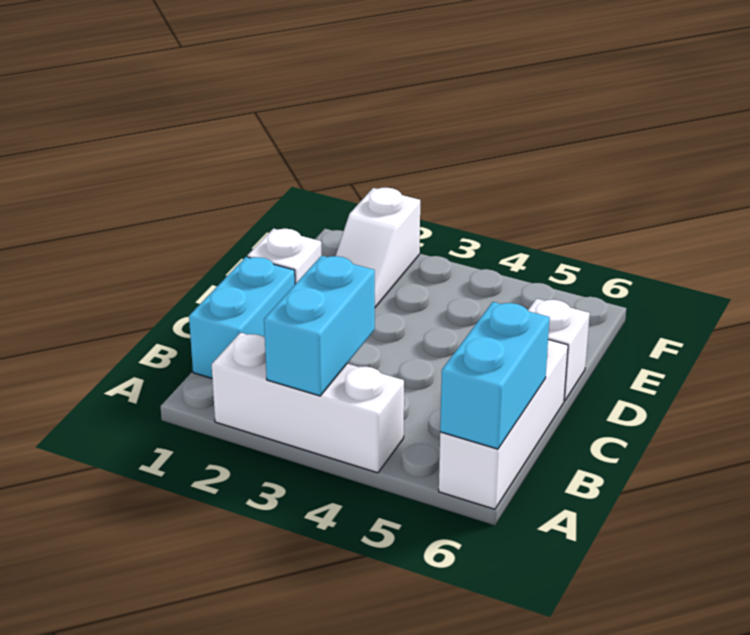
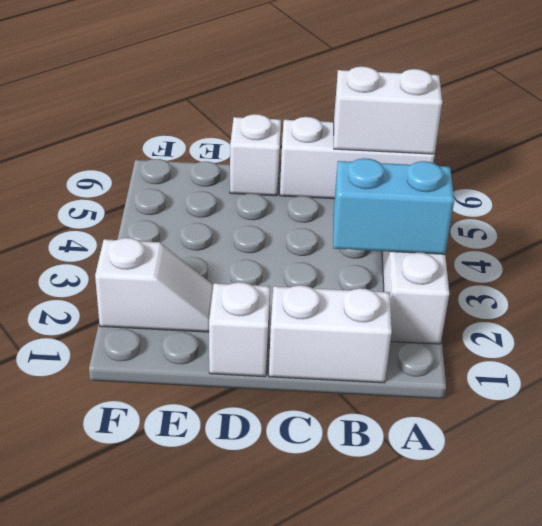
cyan brick A6:B6 level 2 -> white brick A6:B6 level 2
cyan brick B1:C1 level 1 -> white brick B1:C1 level 1

